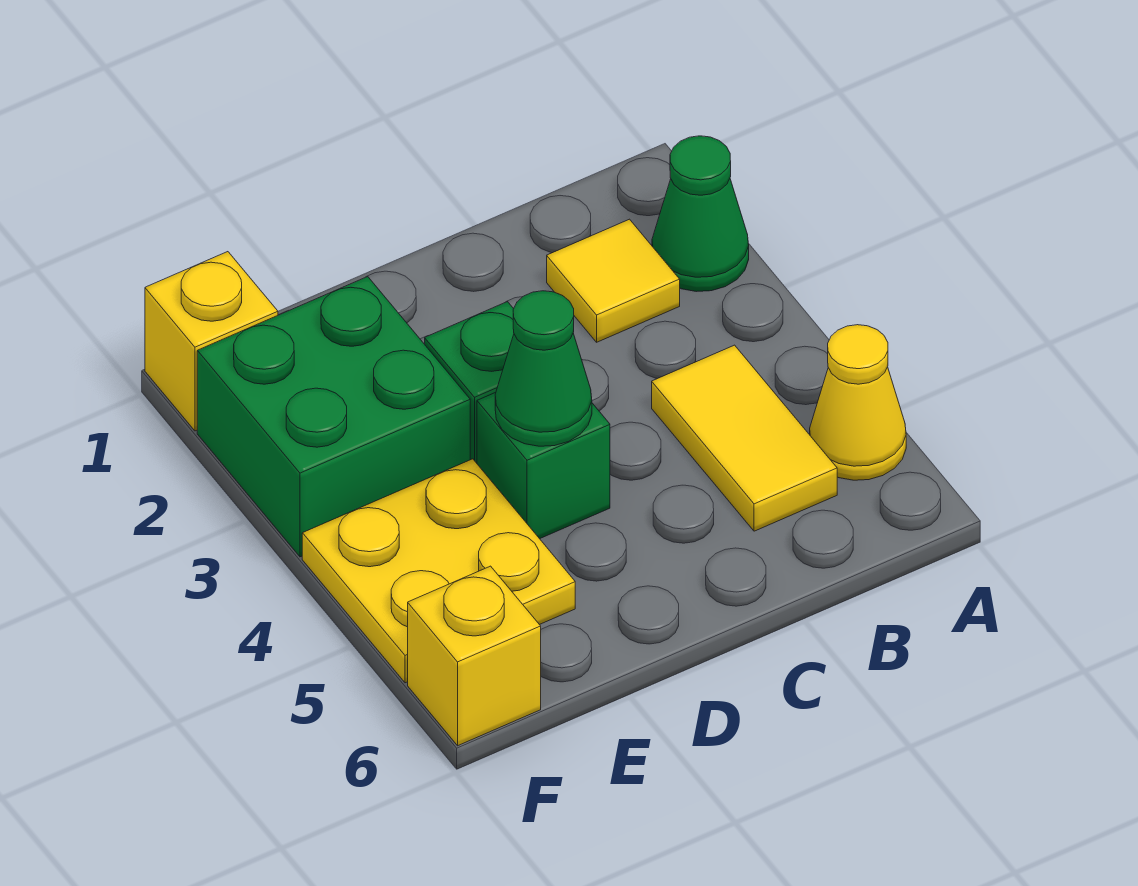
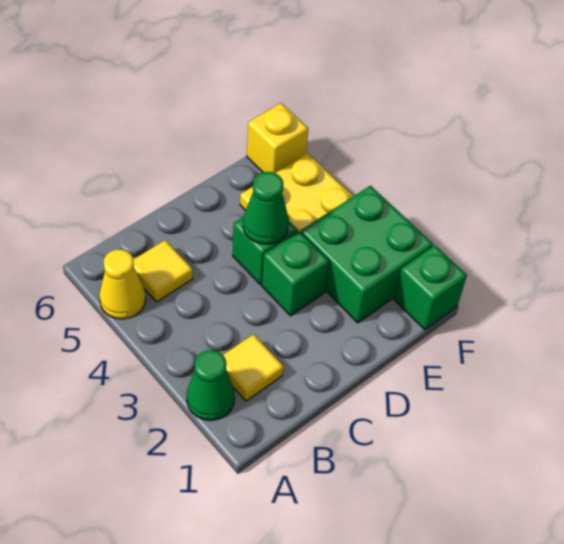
yellow tile B4:B5 level 1 -> yellow tile B5 level 1
yellow brick F1 level 1 -> green brick F1 level 1

